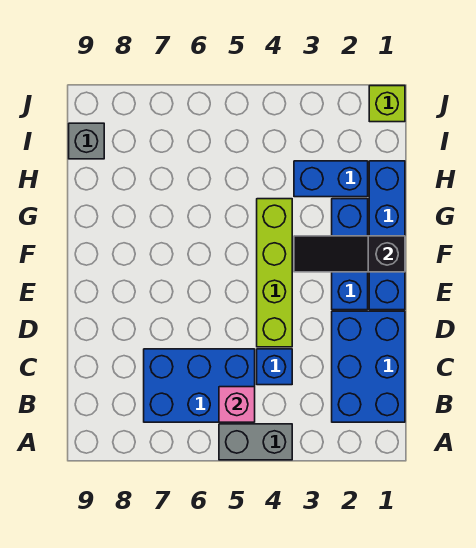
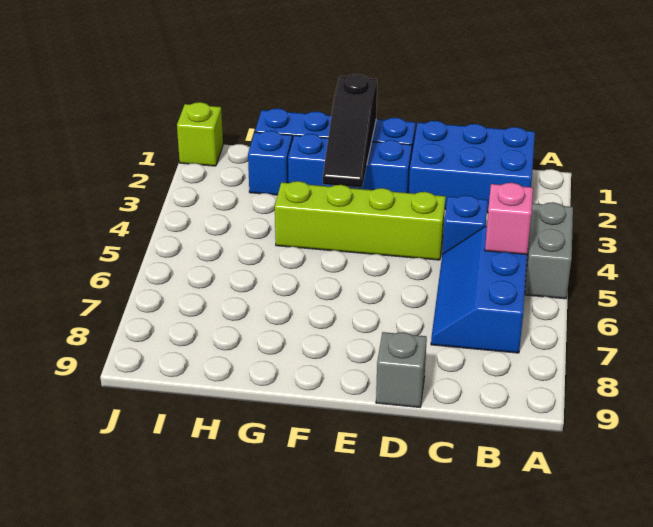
blue brick B5:C7 level 1 -> blue slope B5:C7 level 1 top B
blue brick H2:H3 level 1 -> blue brick H2 level 1
grey brick I9 level 1 -> grey brick D9 level 1

